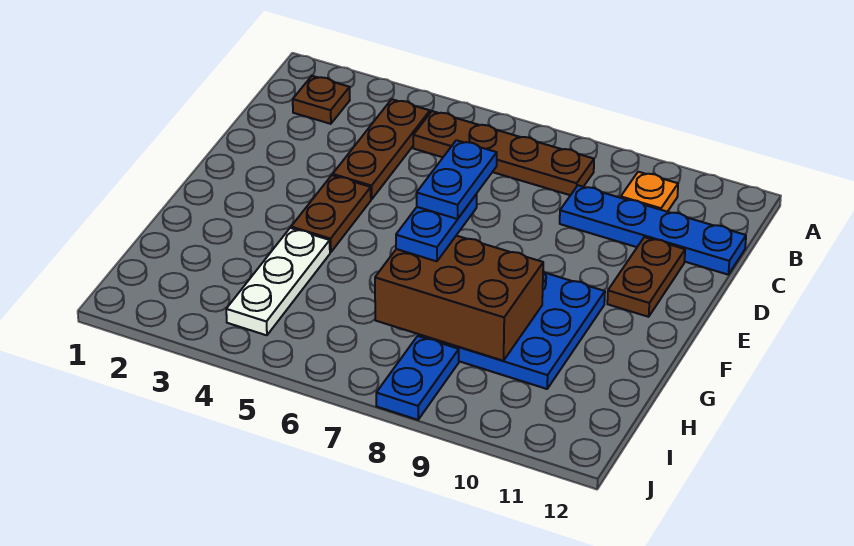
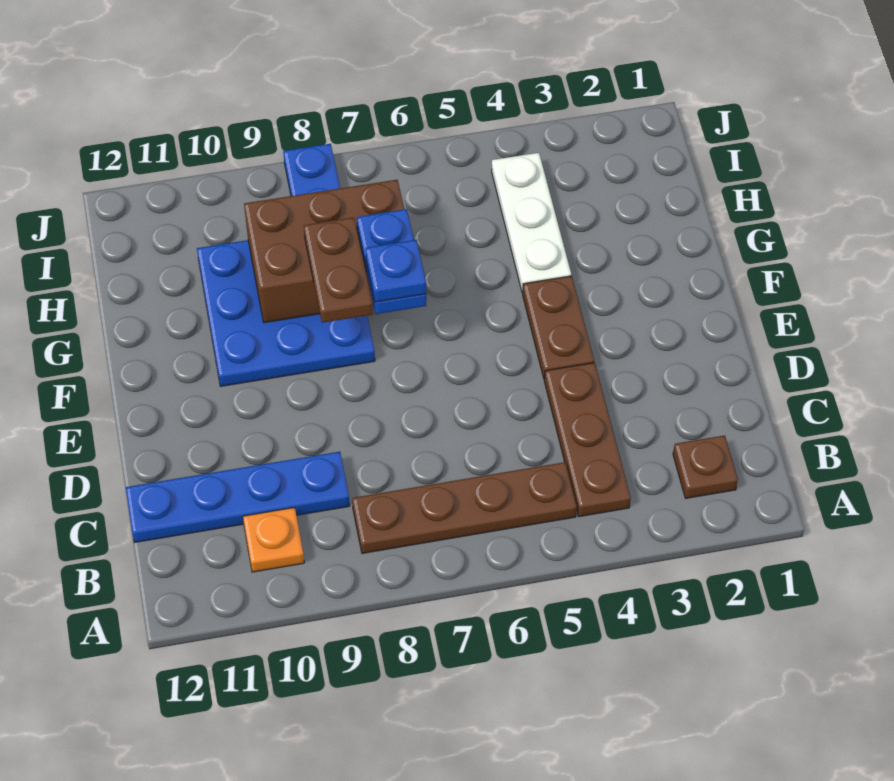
brown plate D11:E11 level 1 -> brown plate F8:G8 level 3
blue plate E7:F7 level 4 -> blue plate F7 level 4

